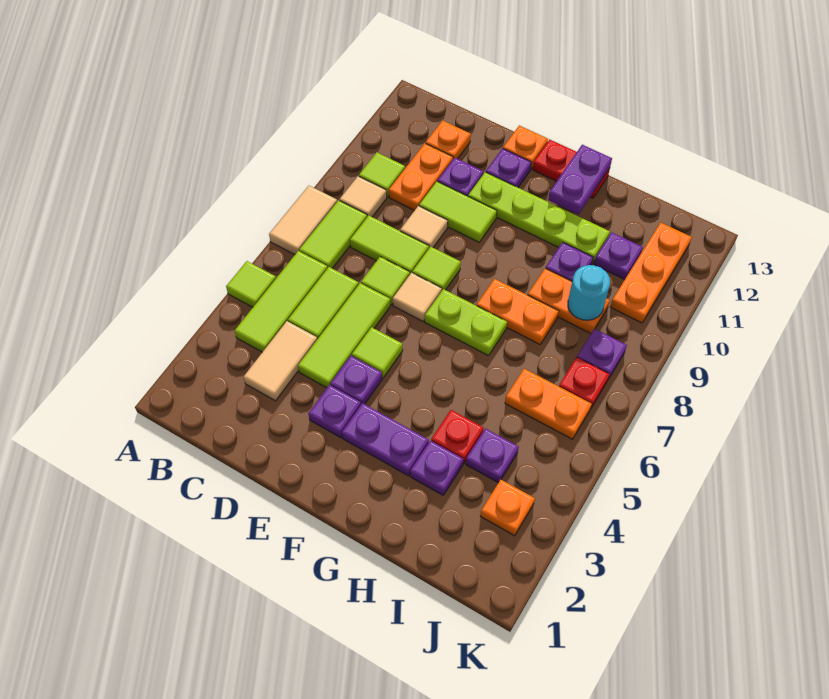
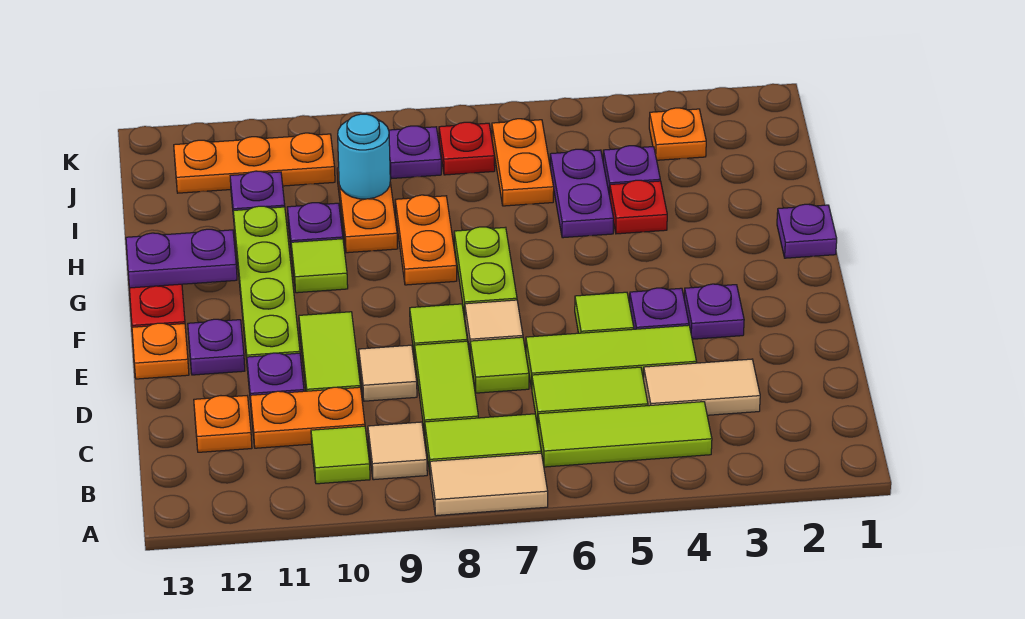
lime tile A5 level 1 -> lime tile G10 level 1
purple plate F3:G3 level 1 -> purple plate H5:I5 level 1
purple plate H3 level 1 -> purple plate G1 level 1

